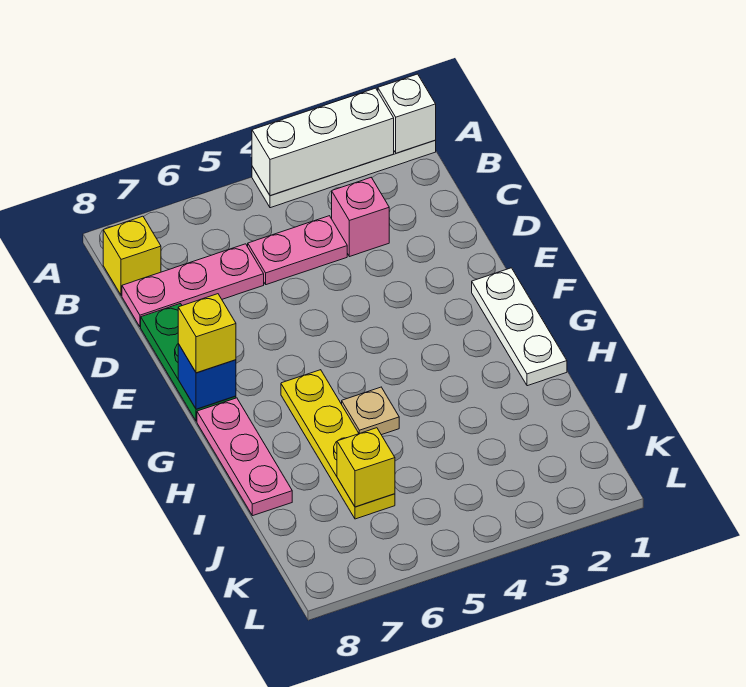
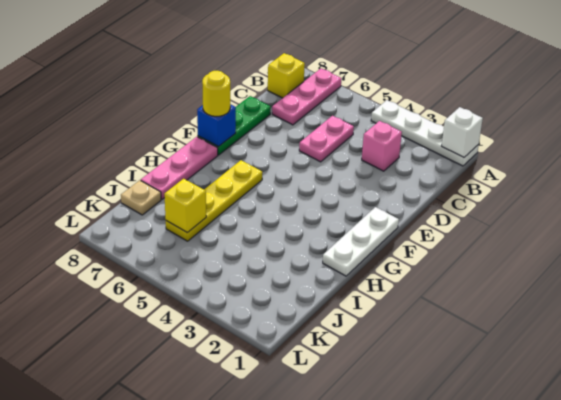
white brick A2:A4 level 2 -> none
pink plate C4:C5 level 1 -> pink plate C5:D5 level 1
pink plate C6:C8 level 1 -> pink plate A7:C7 level 1
yellow brick F8 level 3 -> yellow round brick F8 level 3
tan plate H5 level 1 -> tan plate J8 level 1

